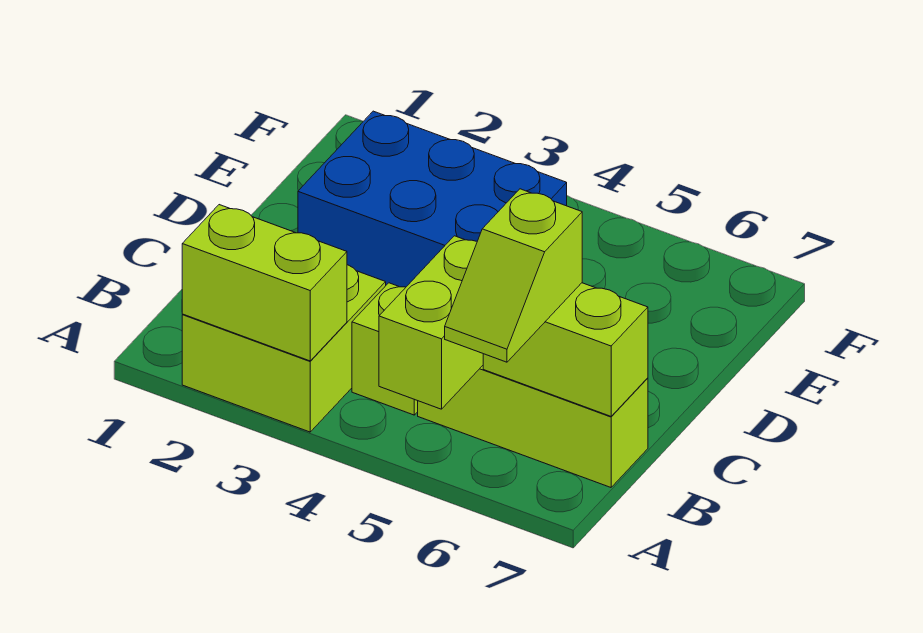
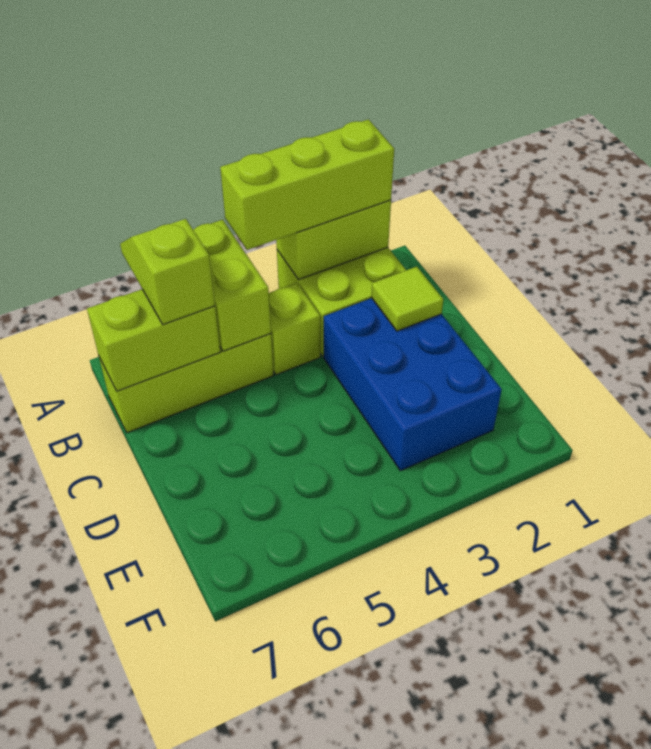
none -> lime brick A2:A4 level 3
none -> lime tile C2 level 2
blue brick D2:E4 level 1 -> blue brick C2:E3 level 1

